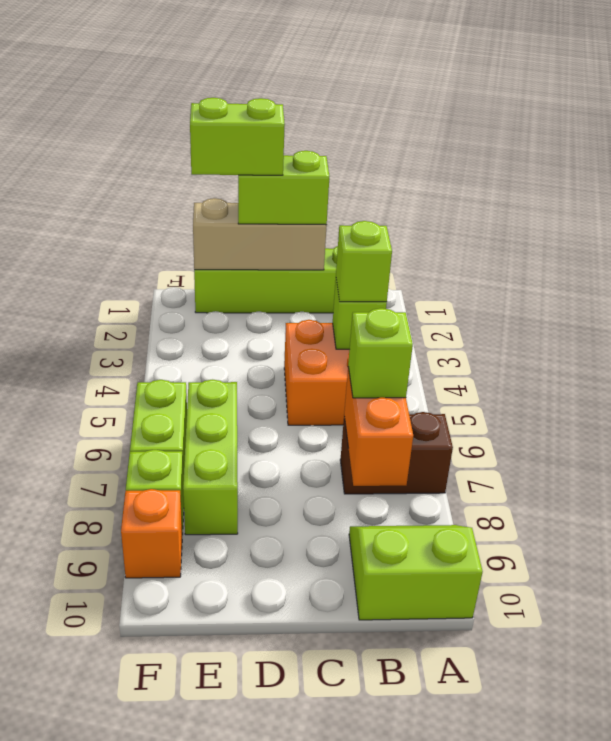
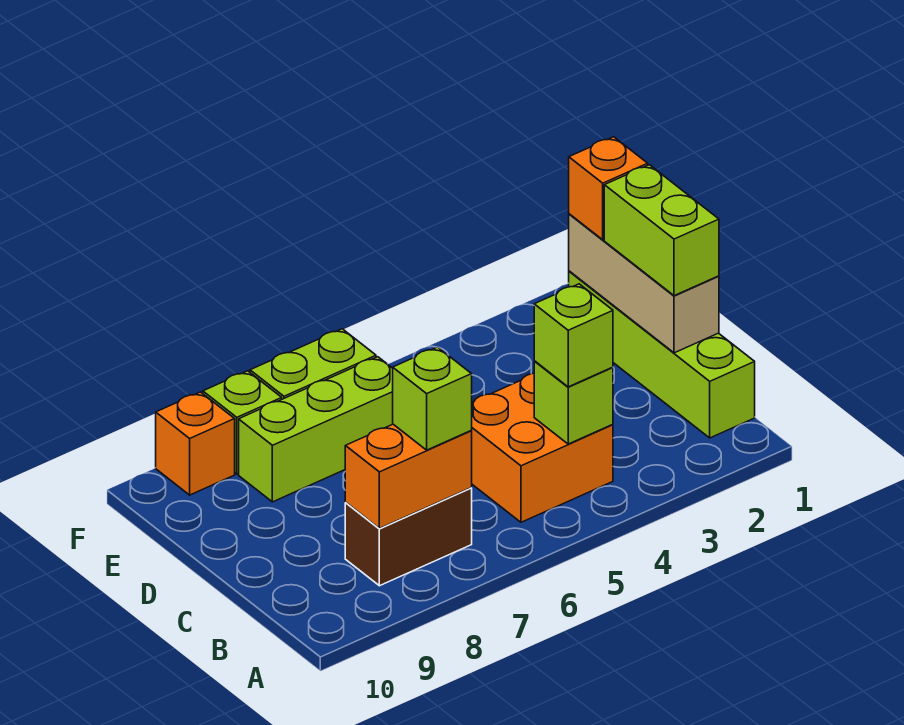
brown brick A7:B7 level 1 -> brown brick B7:B8 level 1
lime slope A9:B10 level 1 top 10 -> none
lime brick D1:E1 level 4 -> none
none -> orange brick E1 level 3

